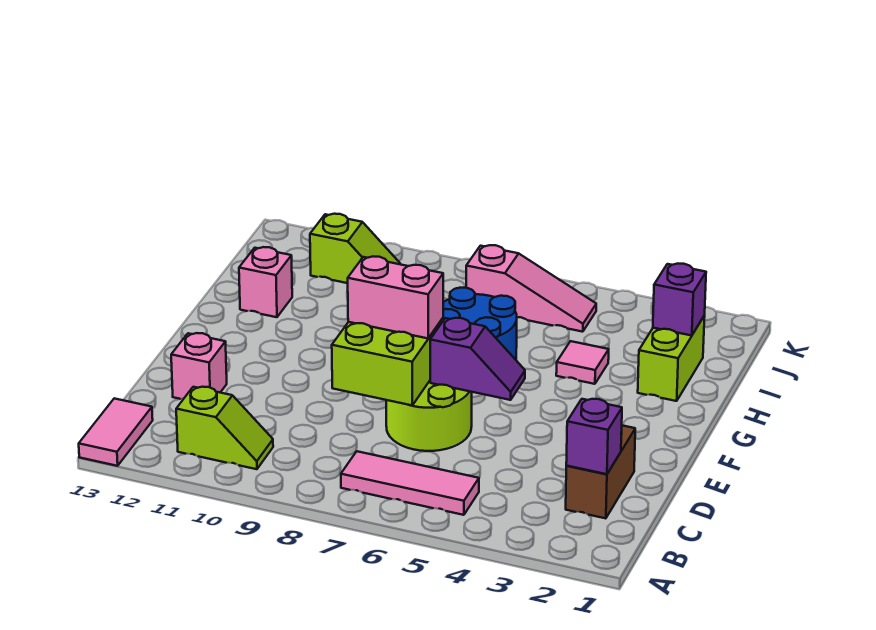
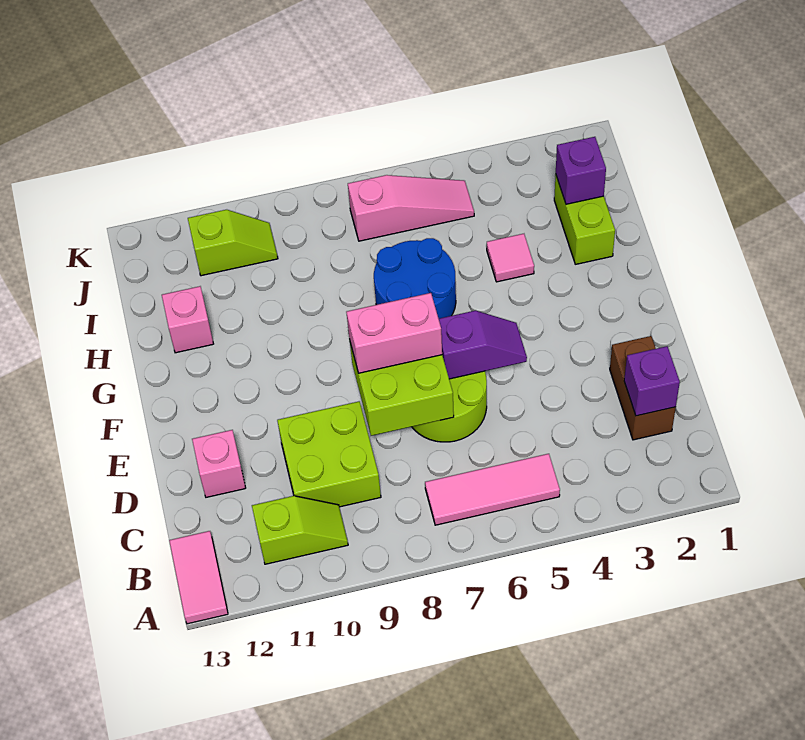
none -> lime brick C9:D10 level 1

